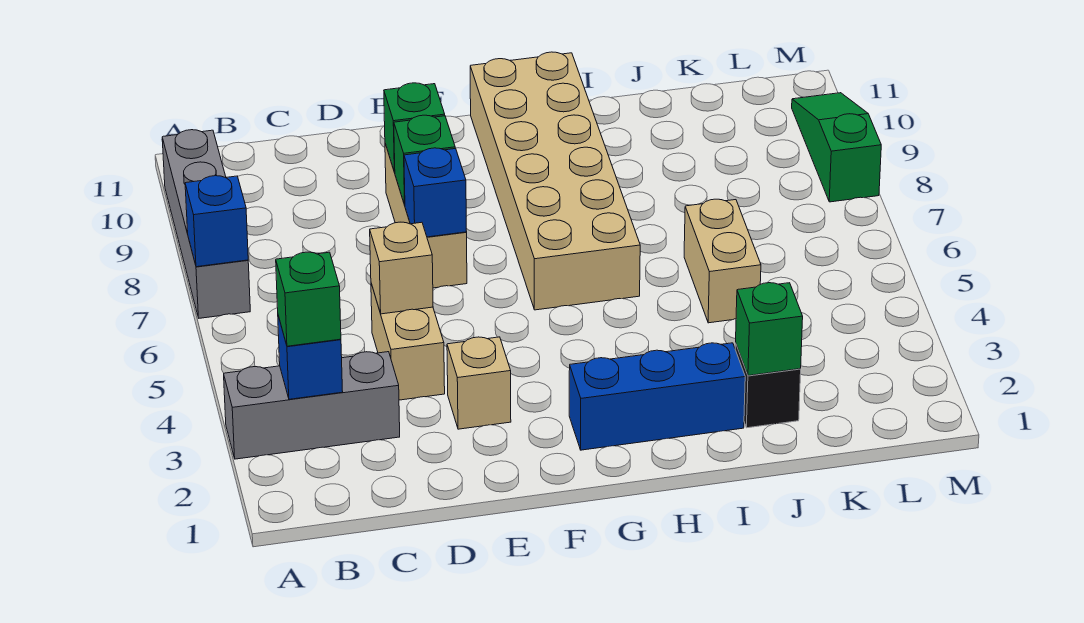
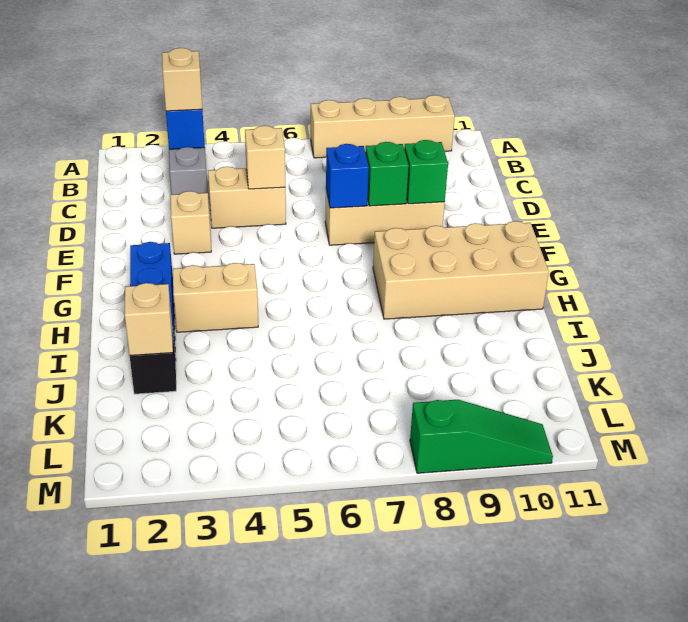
grey brick A7:A10 level 1 -> tan brick A7:A10 level 1
blue brick A7 level 2 -> none
green brick B3 level 3 -> tan brick B3 level 3
tan brick G6:H11 level 1 -> tan brick G8:H11 level 1
green brick J2 level 2 -> tan brick J2 level 2
tan brick J5:J6 level 1 -> tan brick H3:H4 level 1

